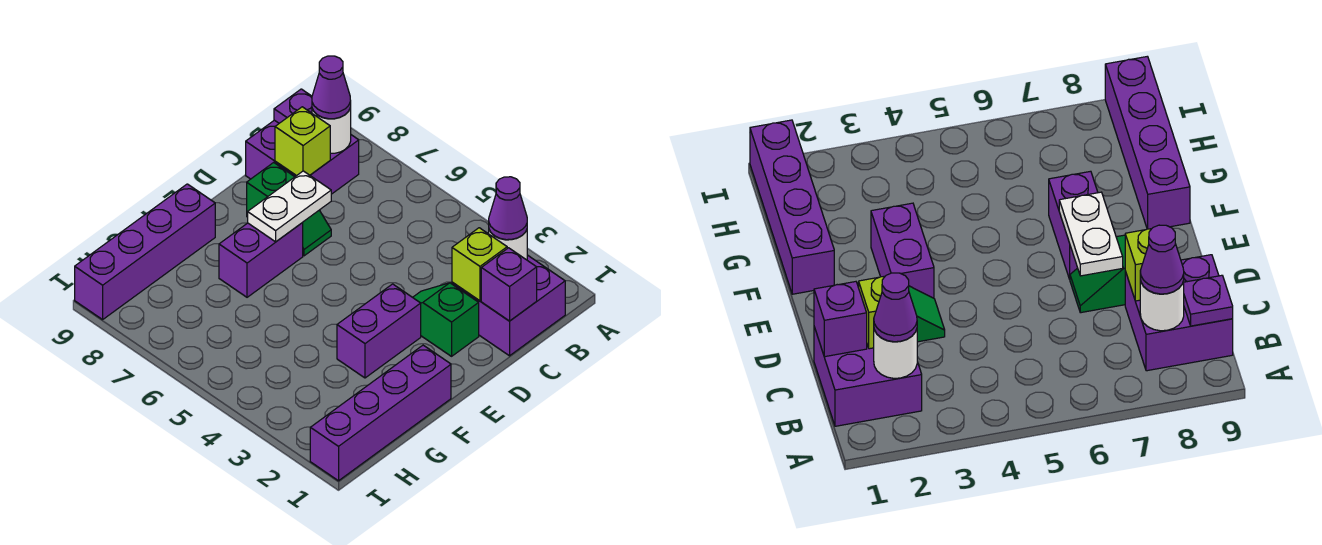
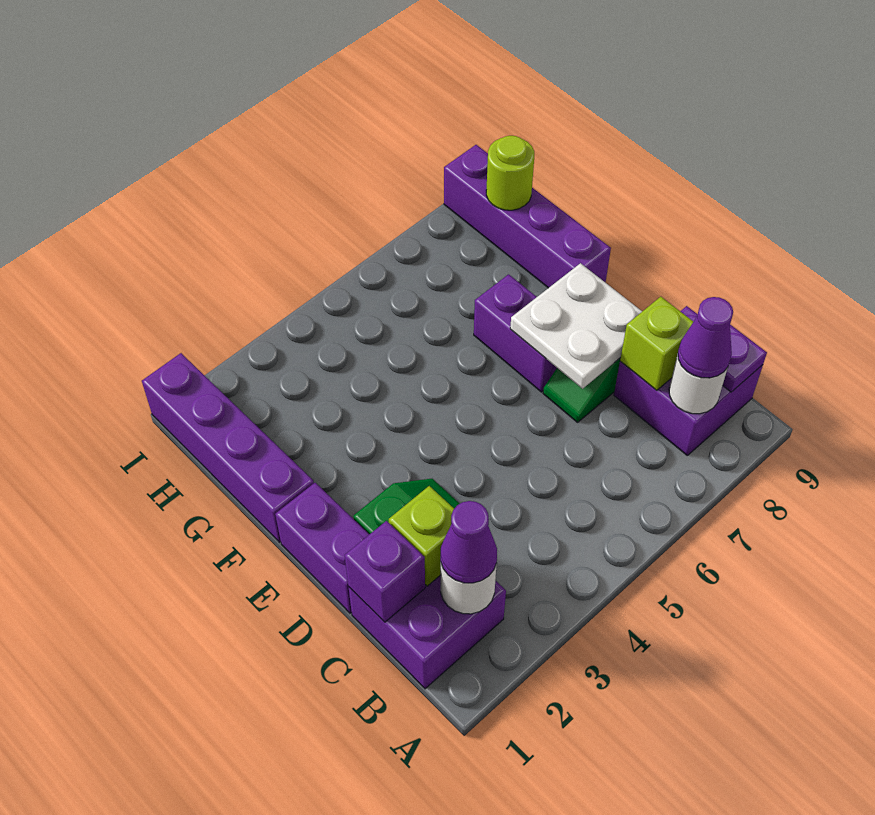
white plate D7:E7 level 2 -> white plate D7:E8 level 2
purple brick E3:F3 level 1 -> purple brick D1:E1 level 1
none -> lime round brick H9 level 2

